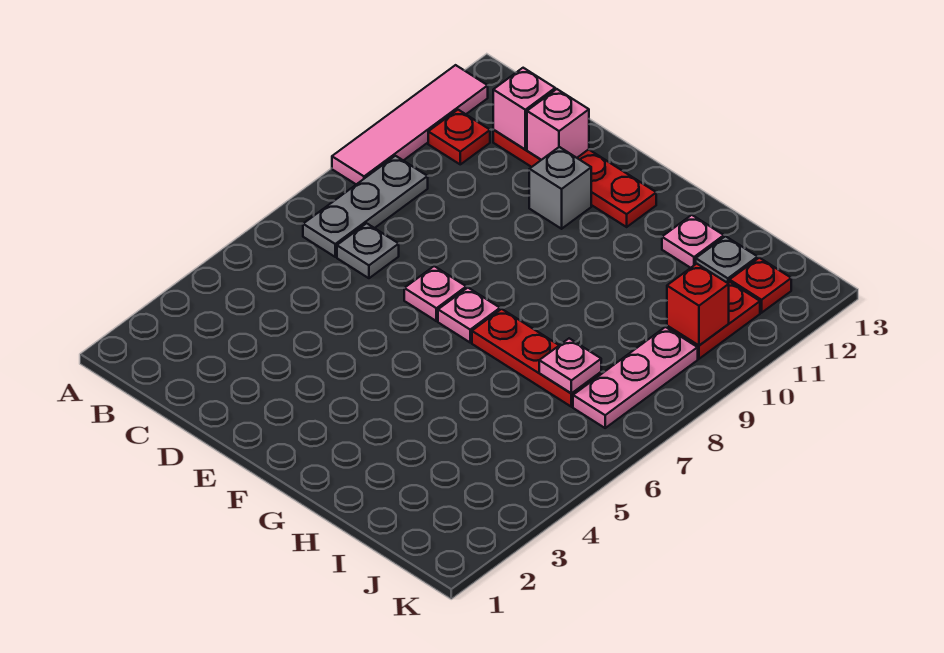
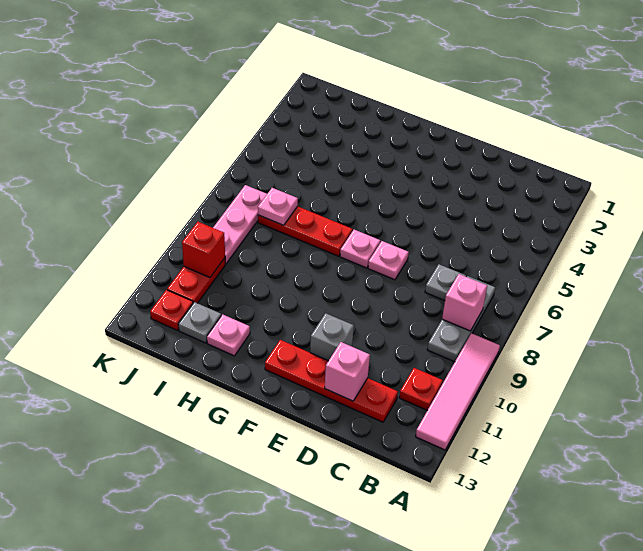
pink brick C12 level 2 -> pink brick B8 level 2

